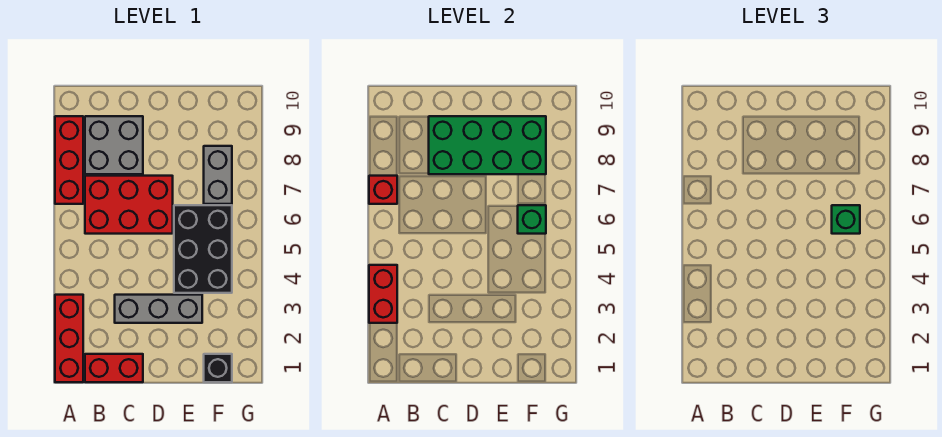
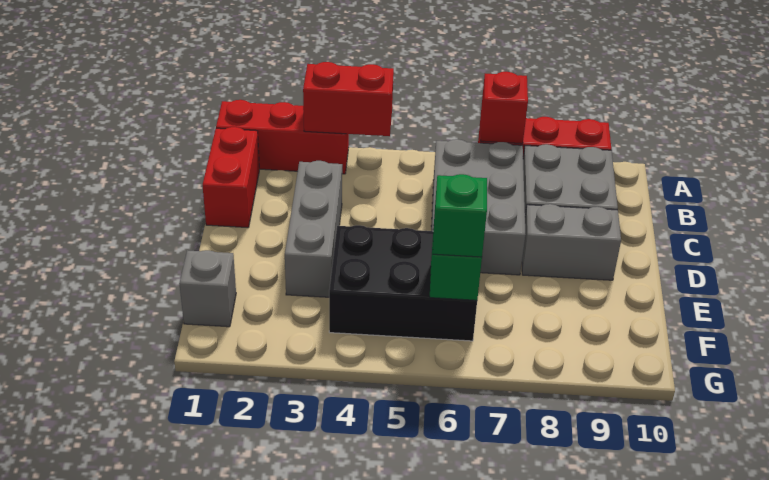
red brick B6:D7 level 1 -> grey brick B6:D7 level 1
green brick C8:F9 level 2 -> none
black brick F1 level 1 -> grey brick F1 level 1
grey brick F7:F8 level 1 -> grey brick D8:D9 level 1

